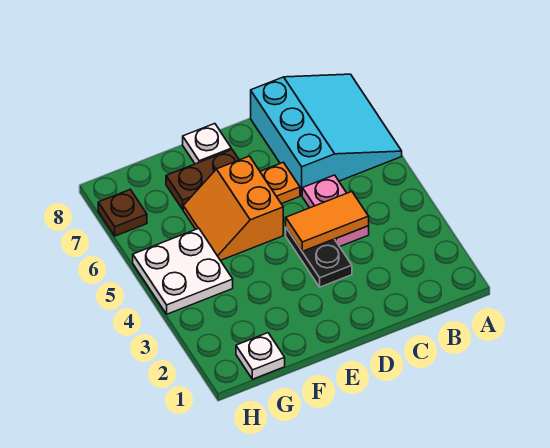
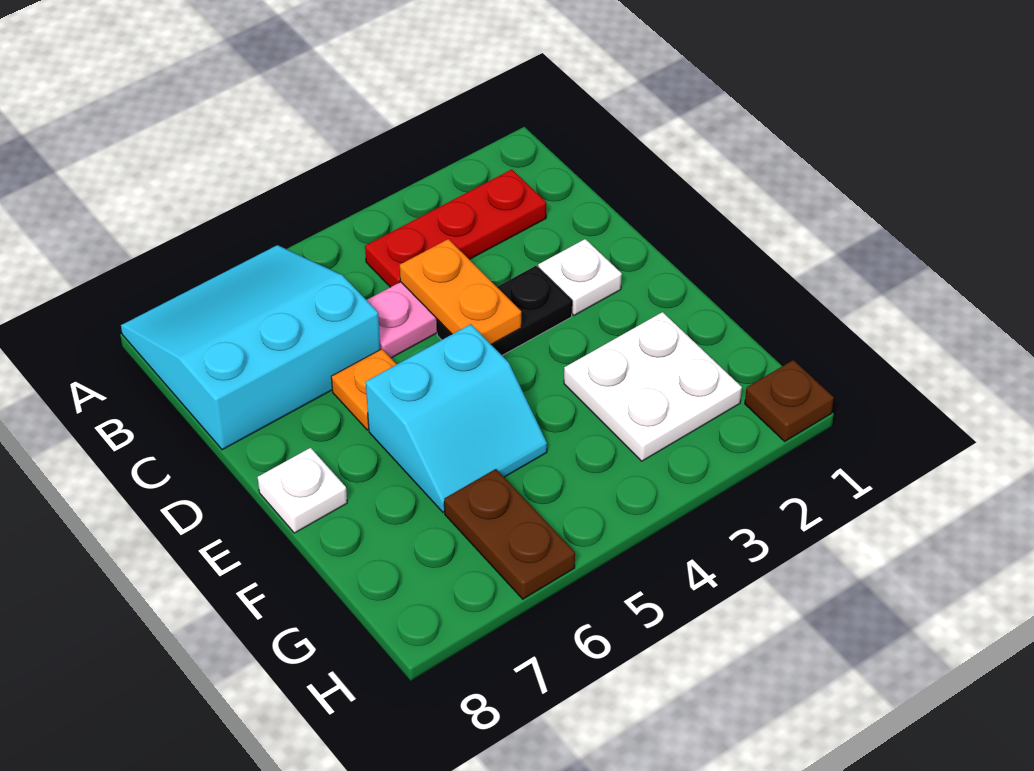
none -> red plate B2:B4 level 1
orange tile C4:D4 level 2 -> orange plate C4:D4 level 2
orange slope E5:F6 level 1 top E -> cyan slope E5:F6 level 1 top E
brown plate E7:F7 level 1 -> brown plate G6:H6 level 1
white plate G1 level 1 -> white plate D2 level 1
white plate G4:H5 level 1 -> white plate F2:G3 level 1
brown plate H7 level 1 -> brown plate H1 level 1

